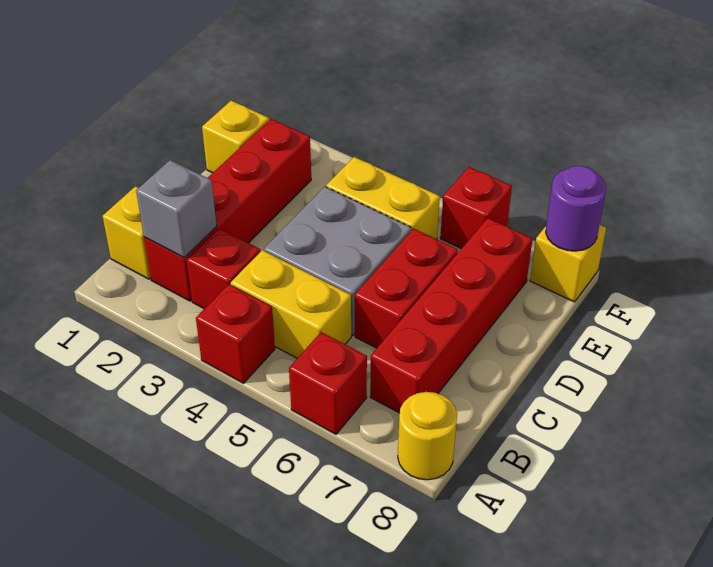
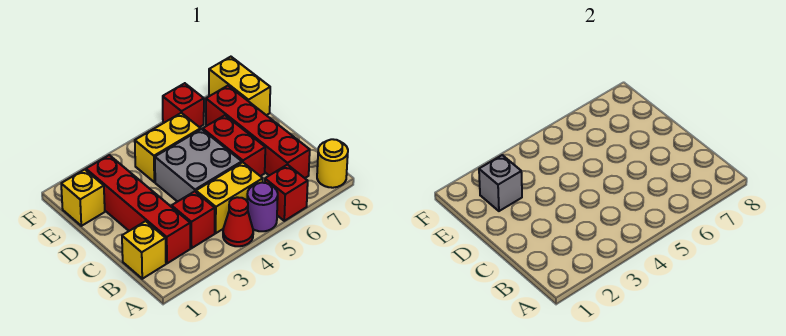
red brick A4 level 1 -> red cone A4 level 1
grey brick B2 level 2 -> grey brick E2 level 2
yellow brick F8 level 1 -> yellow brick E8:F8 level 1
purple round brick F8 level 2 -> purple round brick A5 level 1

